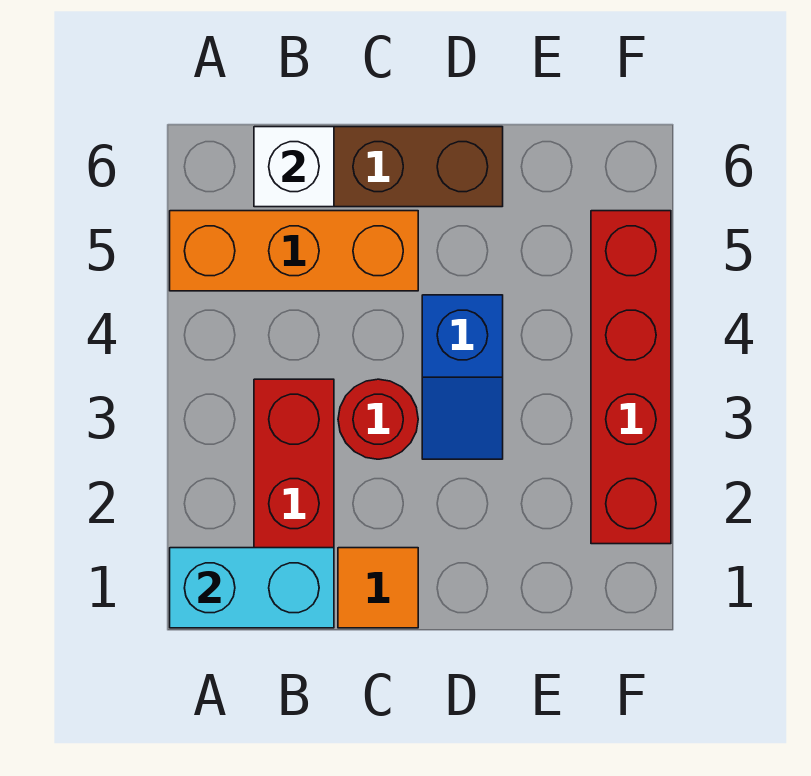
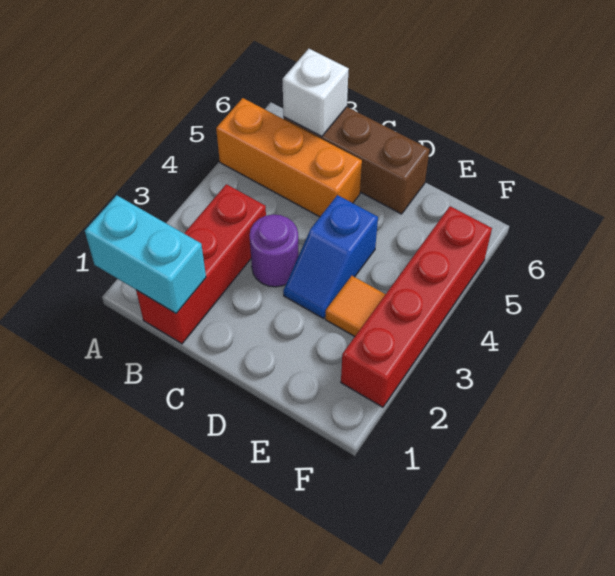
orange tile C1 level 1 -> orange tile E3 level 1
red round brick C3 level 1 -> purple round brick C3 level 1

